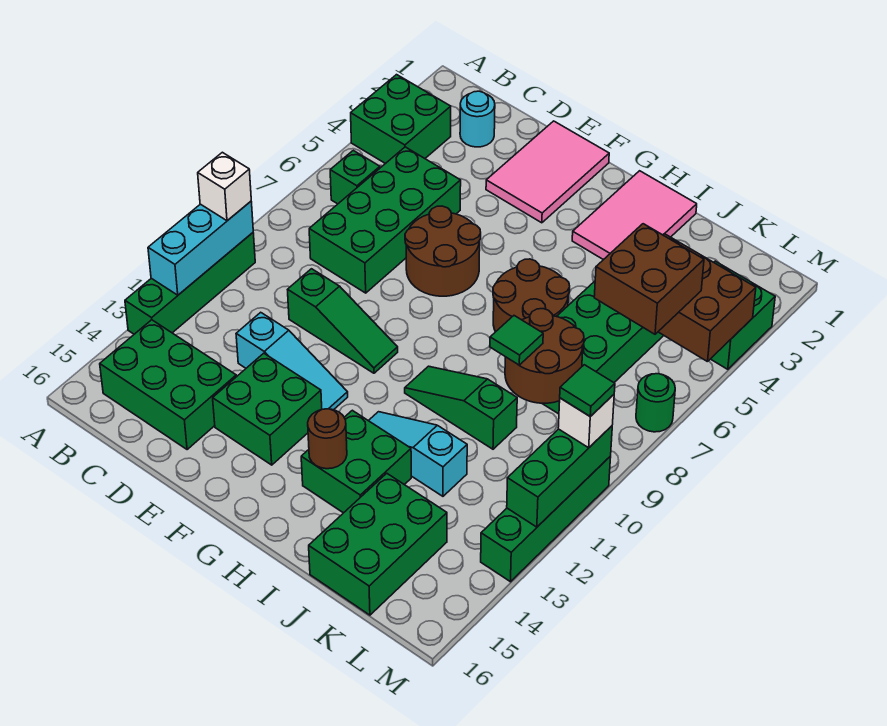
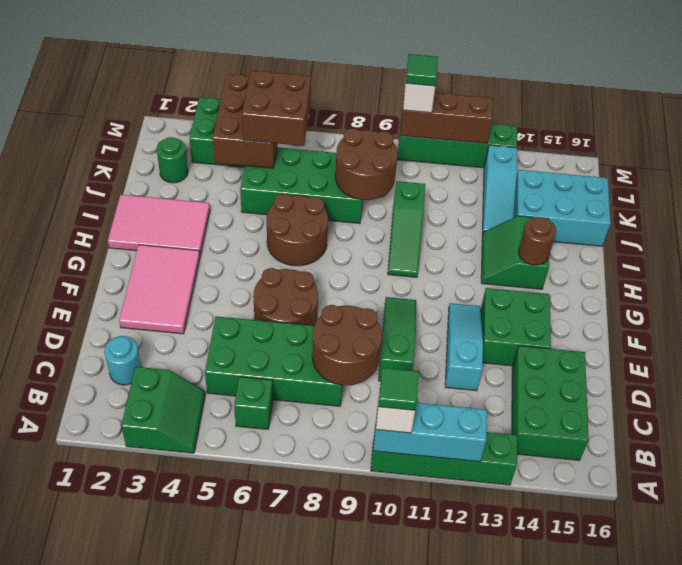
green brick A3:B4 level 1 -> green slope A3:B4 level 1 top 3
none -> brown round brick C8:D9 level 2
pink tile E1:F3 level 1 -> pink tile E2:G3 level 1
cyan slope H12:J12 level 1 top J -> cyan slope J13:L13 level 1 top L
green brick H13:I14 level 1 -> green slope H13:I14 level 1 top 14
green tile J9 level 3 -> green tile A10 level 4
green brick J14:K16 level 1 -> cyan brick J14:K16 level 1
green round brick M7 level 1 -> green round brick K2 level 1
green brick M10:M12 level 2 -> brown brick M10:M12 level 2

